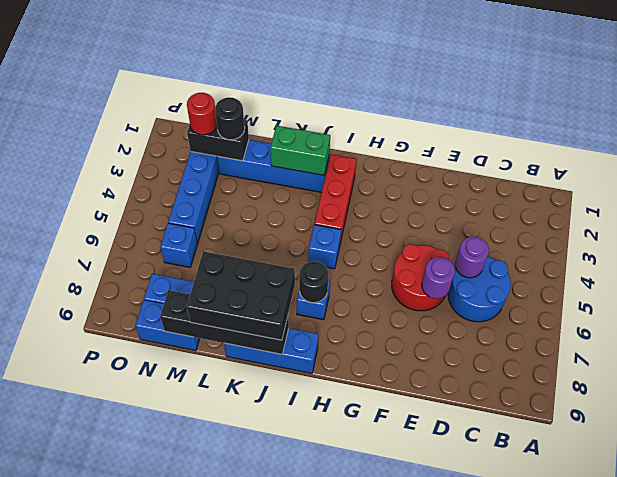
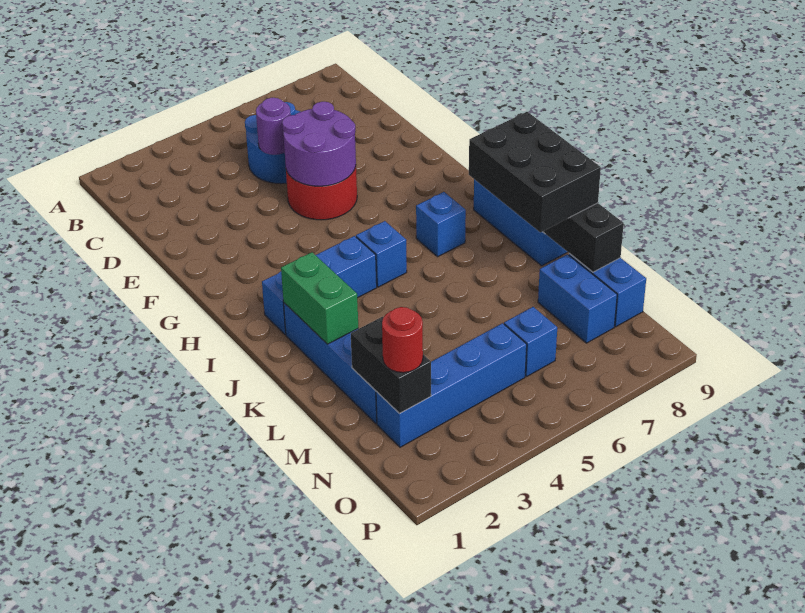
purple round brick E6 level 2 -> purple round brick E5:F6 level 2
red brick I2:I4 level 1 -> blue brick I2:I4 level 1
black round brick I7 level 2 -> none
black round brick M2 level 3 -> none

